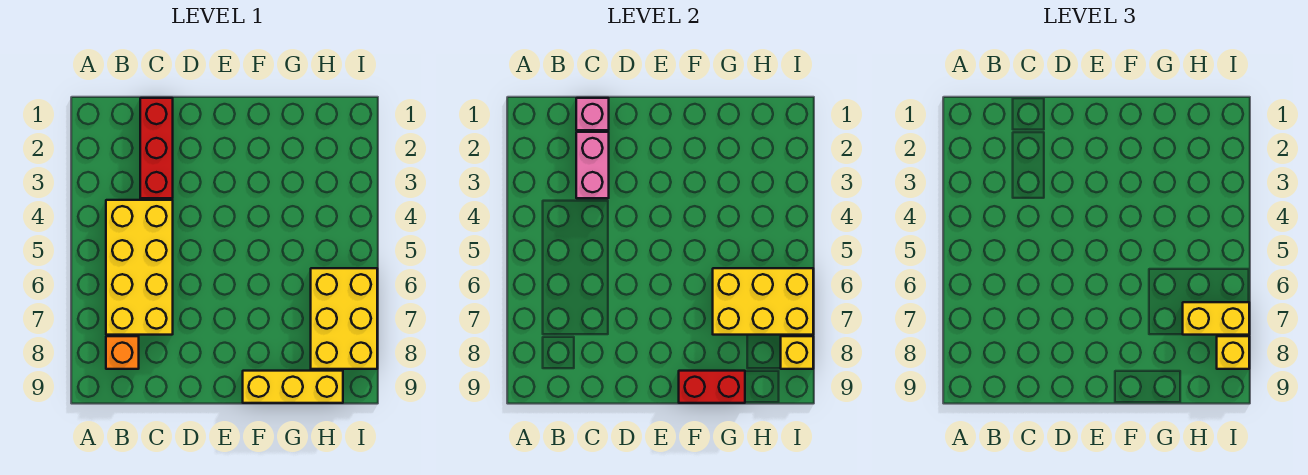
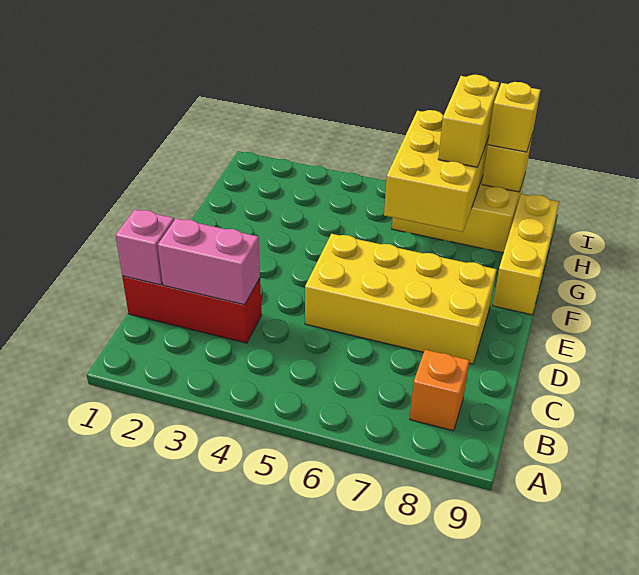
yellow brick B4:C7 level 1 -> yellow brick D5:E8 level 1
red brick F9:G9 level 2 -> none

